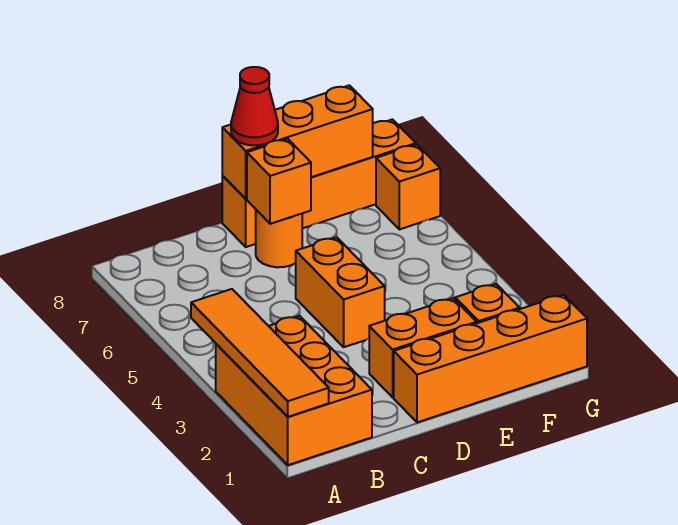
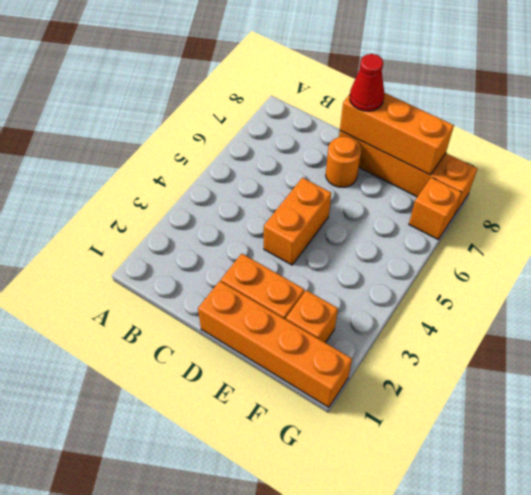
orange brick A1:B3 level 1 -> none
orange tile A1:A4 level 2 -> none
orange brick D7 level 2 -> none

